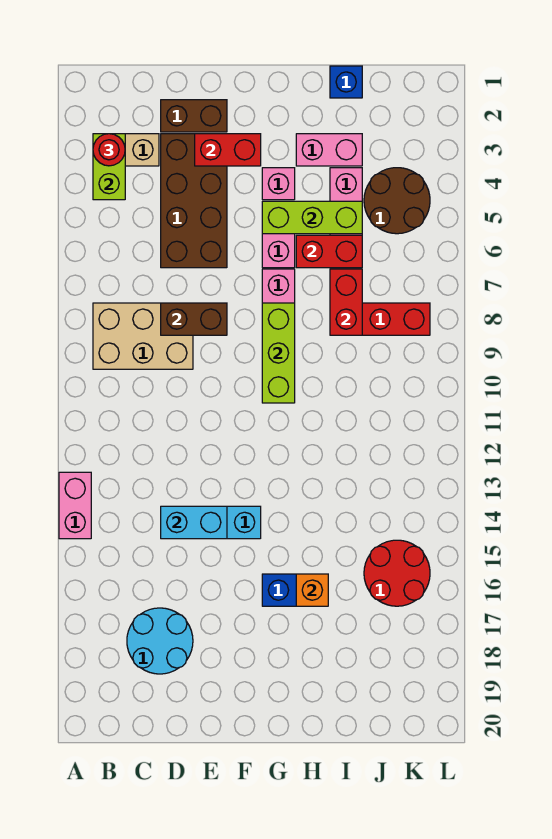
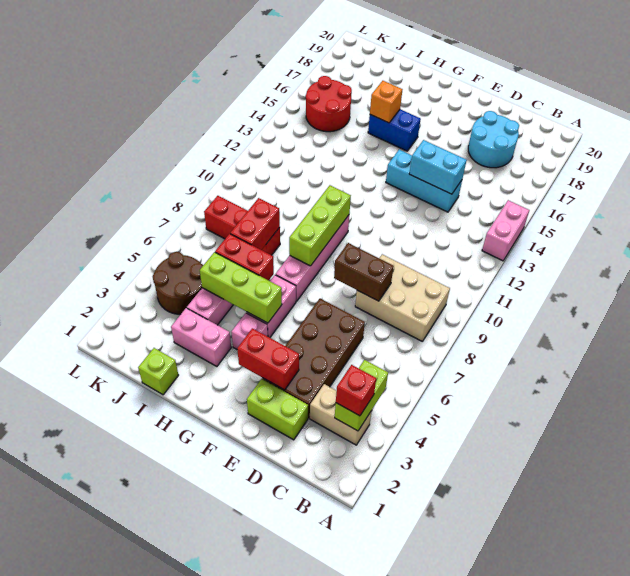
red round brick B3 level 3 -> red brick B3 level 3
brown brick D2:E2 level 1 -> lime brick D2:E2 level 1
blue brick I1 level 1 -> lime brick I1 level 1

